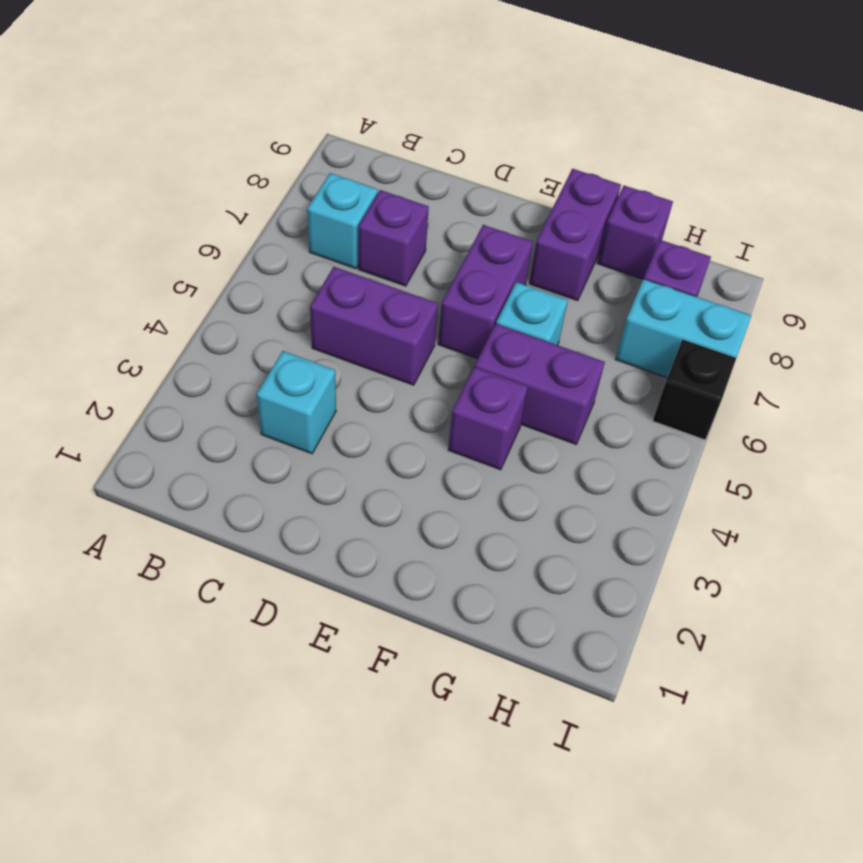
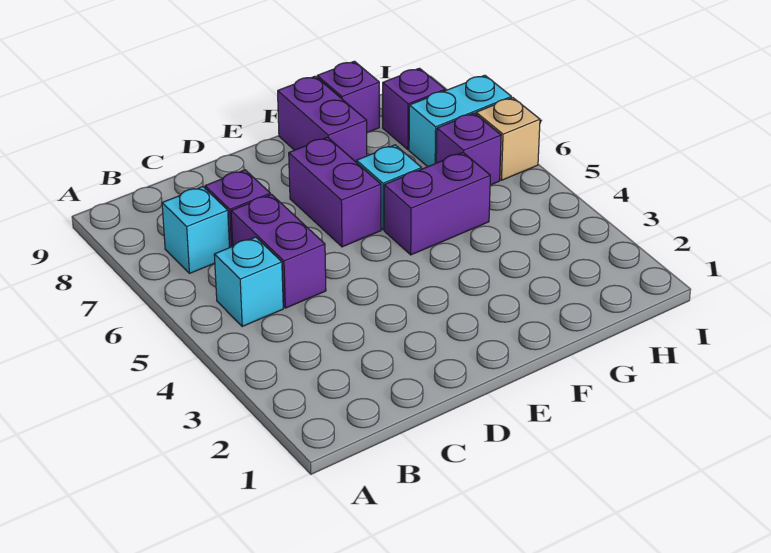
cyan brick C3 level 1 -> cyan brick B5 level 1
purple brick C5:D5 level 1 -> purple brick C5:C6 level 1
purple brick F4 level 1 -> purple brick H6 level 1
black brick I6 level 1 -> tan brick I6 level 1

